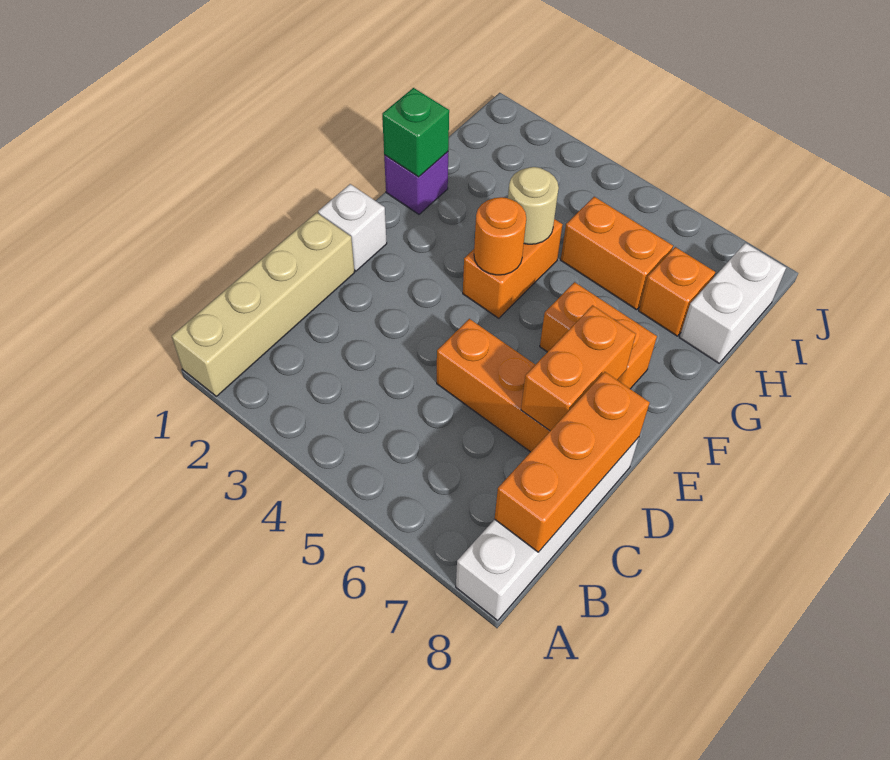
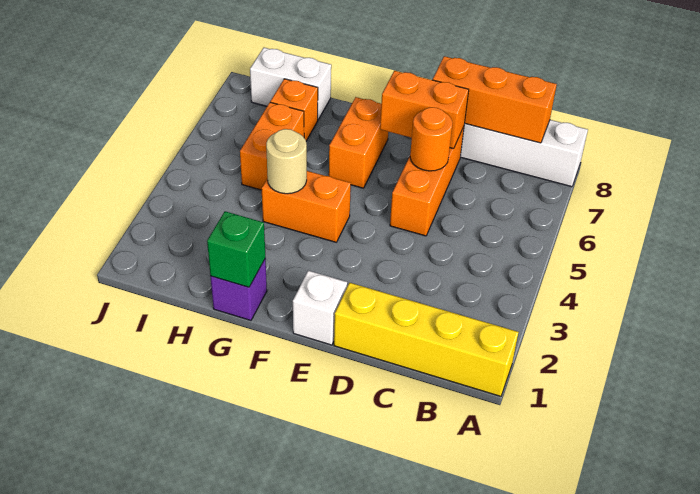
tan brick A1:D1 level 1 -> yellow brick A1:D1 level 1
orange round brick F4 level 2 -> orange round brick D6 level 2

